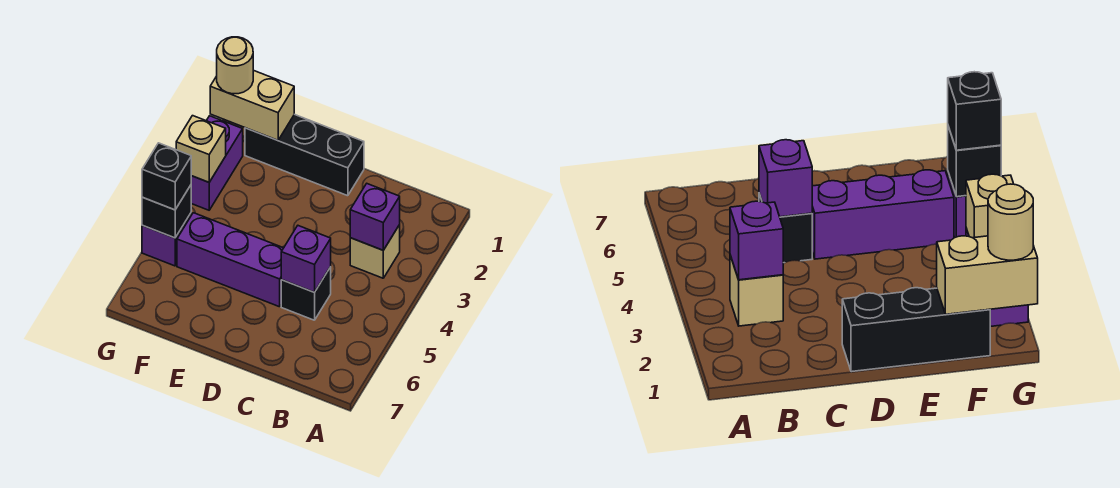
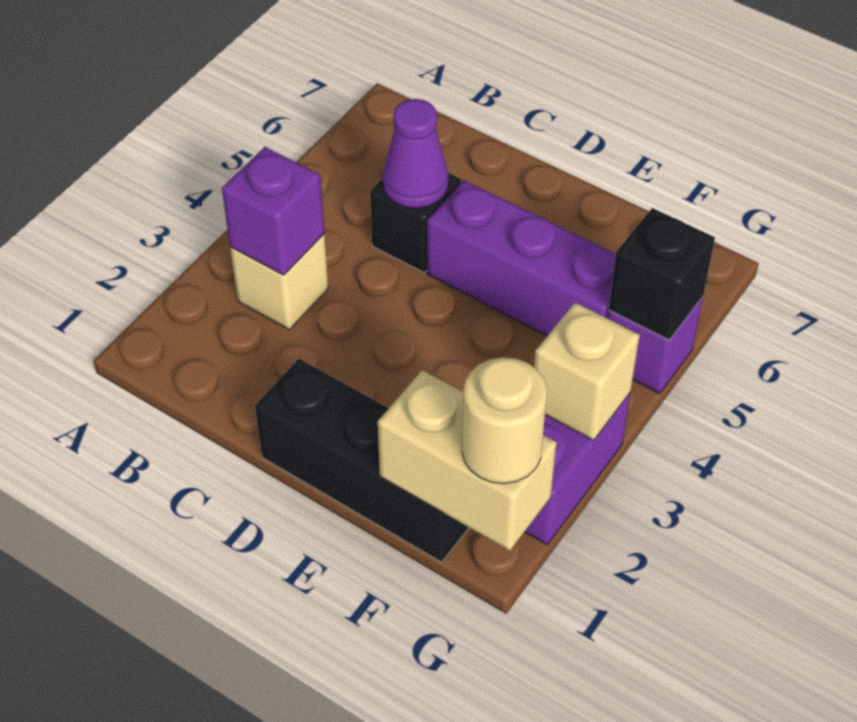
purple brick C5 level 2 -> purple cone C5 level 2
black brick G5 level 3 -> none

